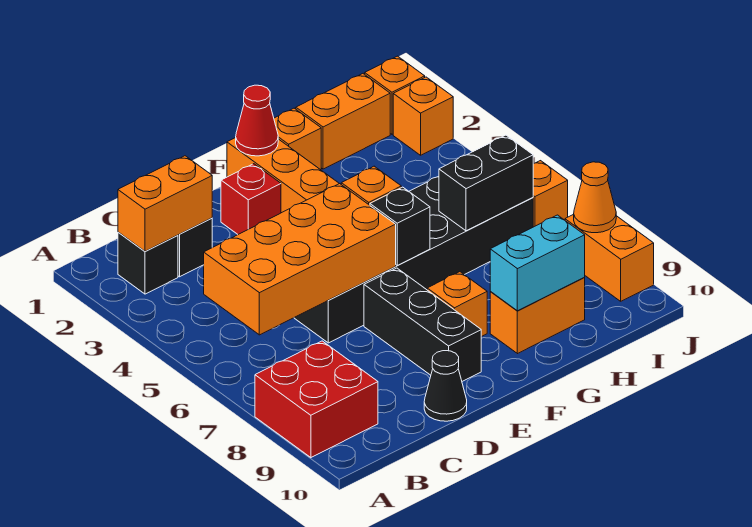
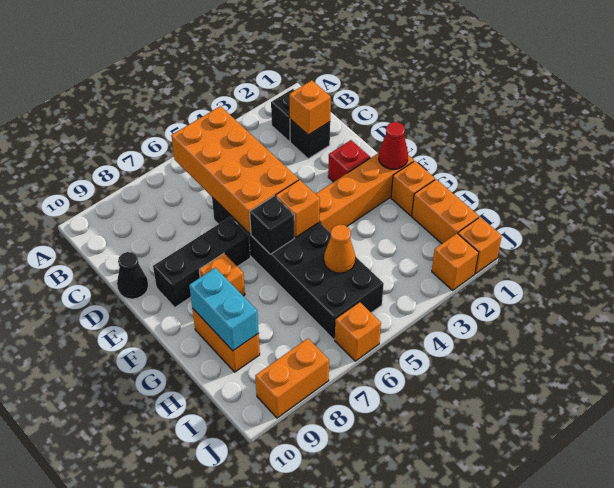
red brick A8:B9 level 1 -> none
orange brick B2:C2 level 2 -> orange brick C2 level 2
black brick H6:I6 level 2 -> none
orange cone J8 level 2 -> orange cone H5 level 2

